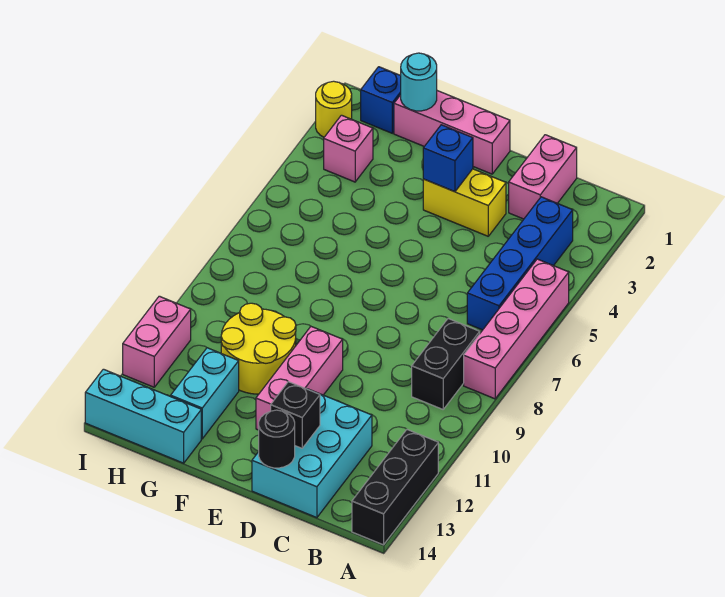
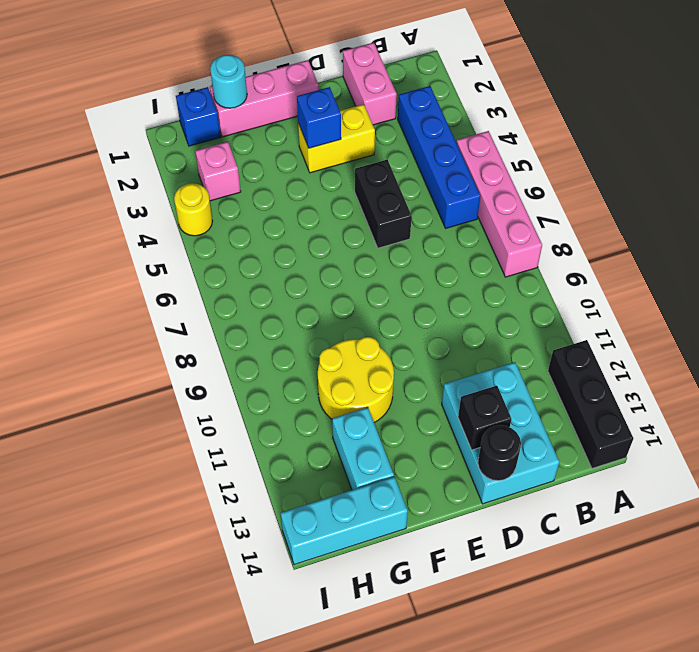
black brick B8:B9 level 1 -> black brick D5:D6 level 1
pink brick E10:E12 level 1 -> none
yellow round brick I2 level 1 -> yellow round brick I4 level 1
pink brick I11:I12 level 1 -> none

